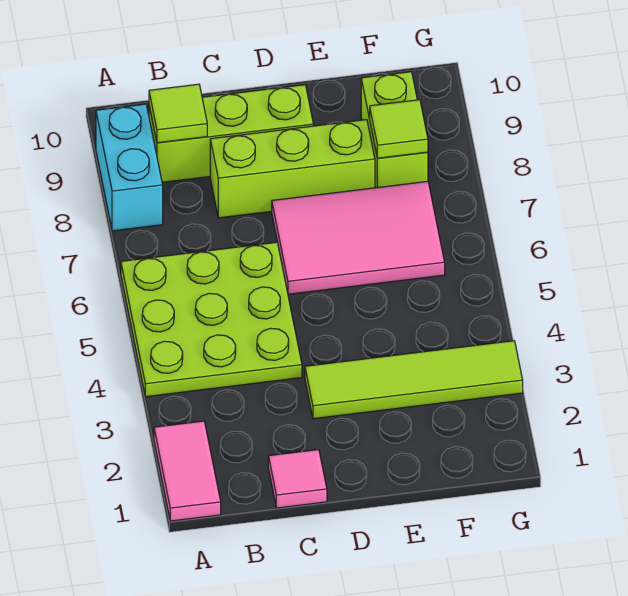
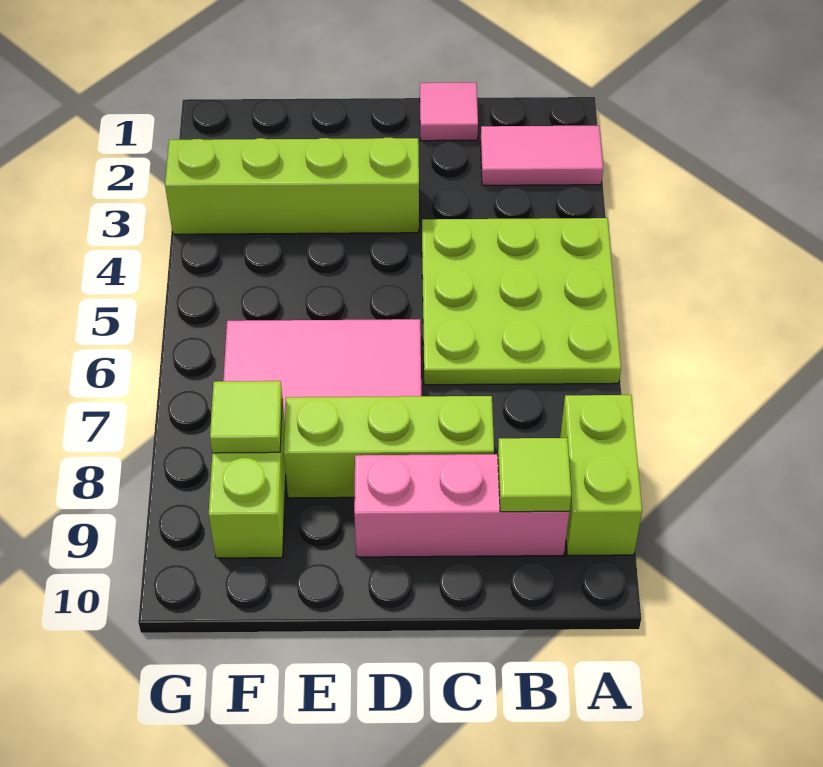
pink tile A1:A2 level 1 -> pink tile A2:B2 level 1
cyan brick A8:A9 level 1 -> lime brick A8:A9 level 1
lime brick B9:D9 level 1 -> pink brick B9:D9 level 1
lime tile D3:G3 level 1 -> lime brick D3:G3 level 1

